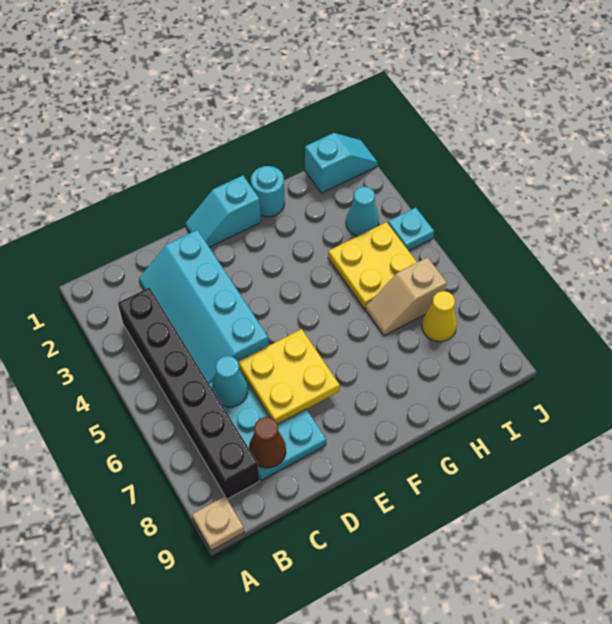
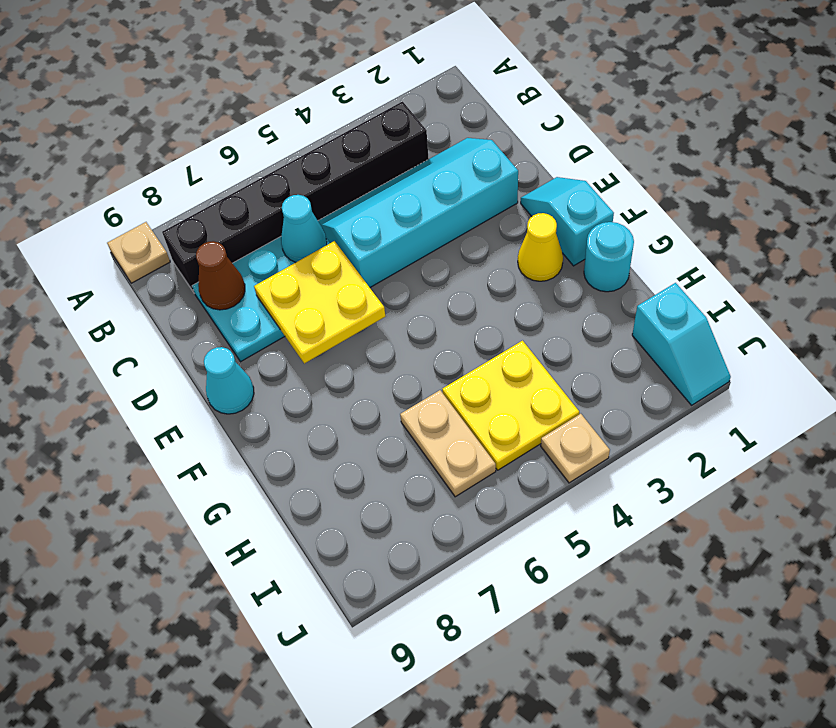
tan slope H6:I6 level 1 top I -> tan plate H6:I6 level 1
cyan cone I3 level 1 -> cyan cone E9 level 1
yellow cone I7 level 1 -> yellow cone F2 level 1
cyan plate J4 level 1 -> tan plate J4 level 1

